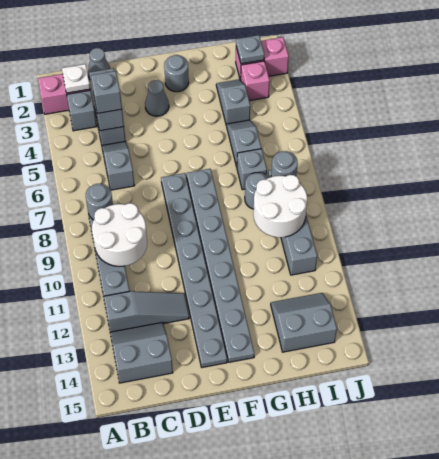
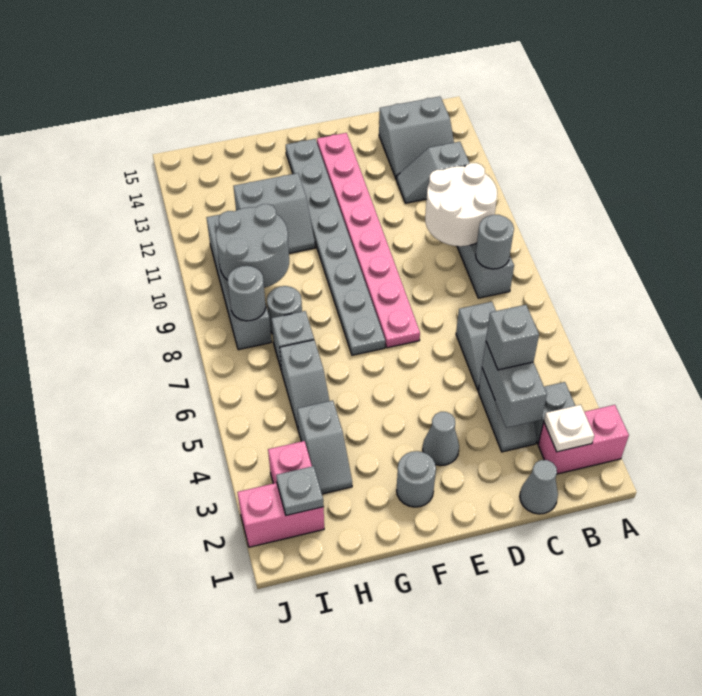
grey slope B12:D12 level 1 top B -> grey slope B12:C12 level 1 top B
grey plate E7:E14 level 1 -> pink plate E7:E14 level 1
white round brick H9:I10 level 2 -> grey round brick H9:I10 level 2
grey slope H13:I14 level 1 top 14 -> grey slope G11:H12 level 1 top 12

